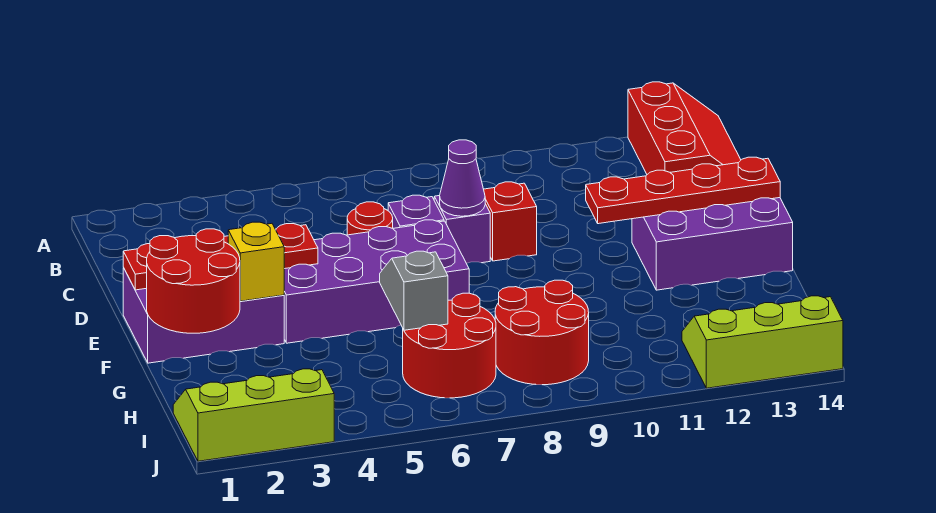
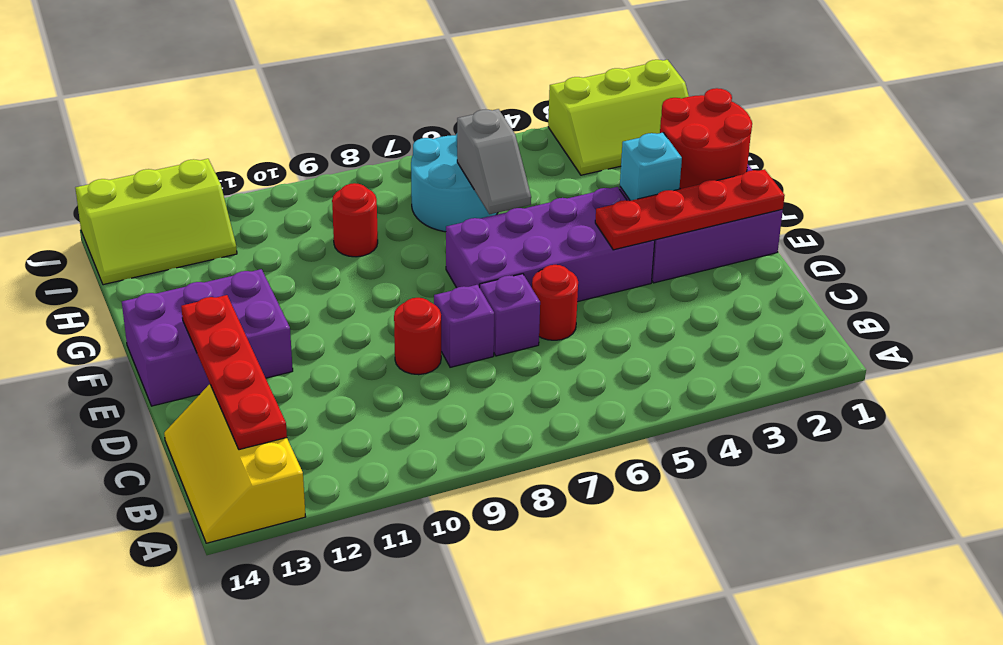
red slope A13:C14 level 1 top 13 -> yellow slope A13:C14 level 1 top 13
purple cone D8 level 2 -> none
red brick D9 level 1 -> red round brick D9 level 1
red plate E11:E14 level 2 -> red plate B13:E13 level 2
yellow brick F3 level 2 -> cyan brick F3 level 2
red round brick H6:I7 level 1 -> cyan round brick H6:I7 level 1
red round brick H8:I9 level 1 -> red round brick H9 level 1

